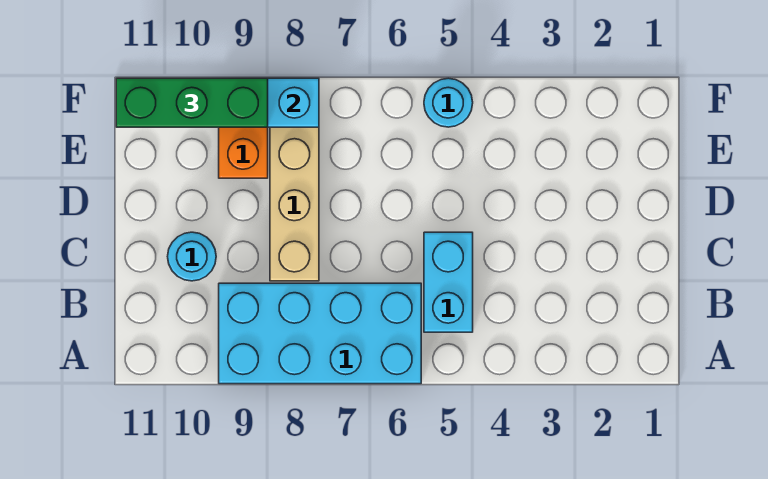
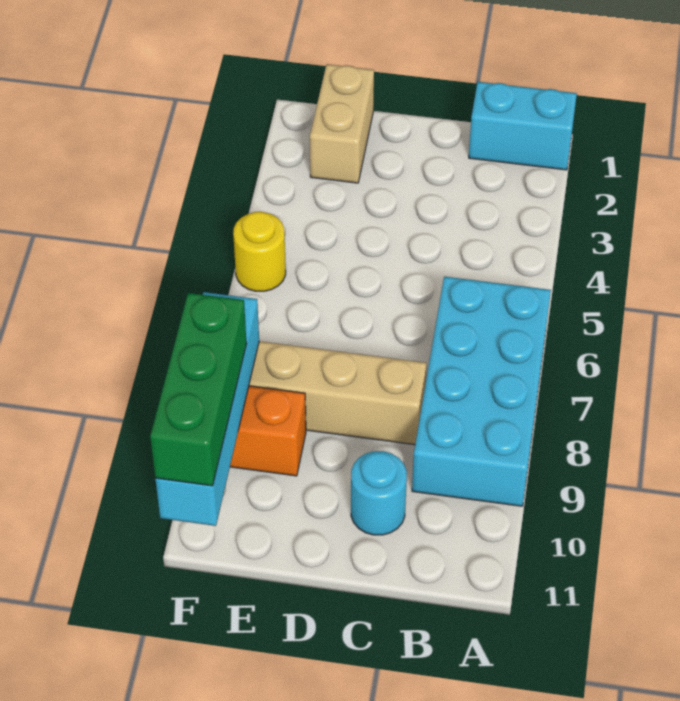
cyan brick B5:C5 level 1 -> cyan brick A1:B1 level 1
none -> tan brick E1:E2 level 1
cyan round brick F5 level 1 -> yellow round brick F5 level 1

